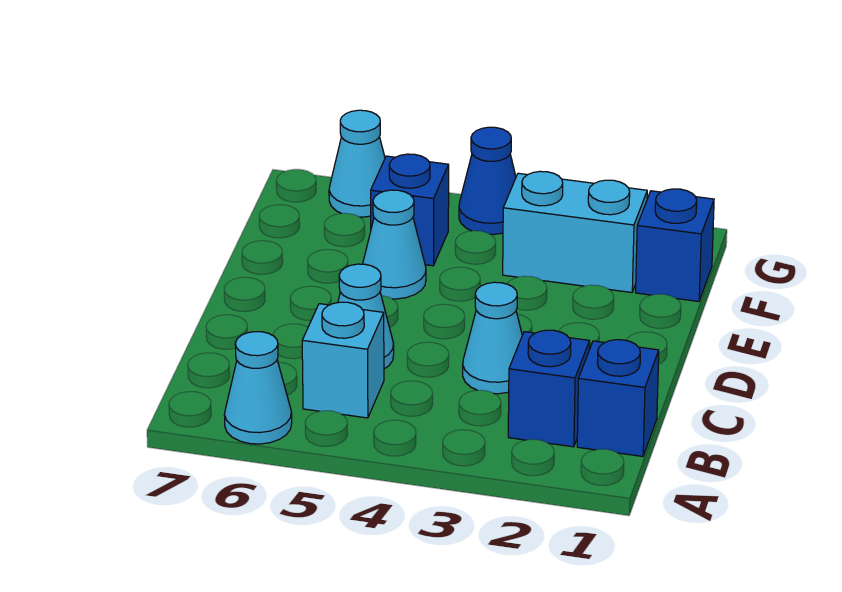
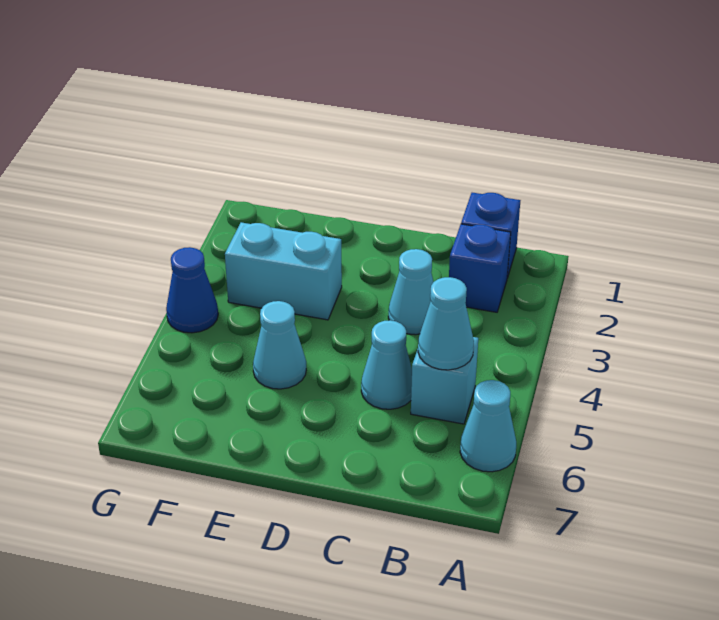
blue brick F1 level 1 -> none
cyan brick F2:F3 level 1 -> cyan brick E3:F3 level 1
blue brick F5 level 1 -> none
cyan cone G6 level 1 -> cyan cone B5 level 2

